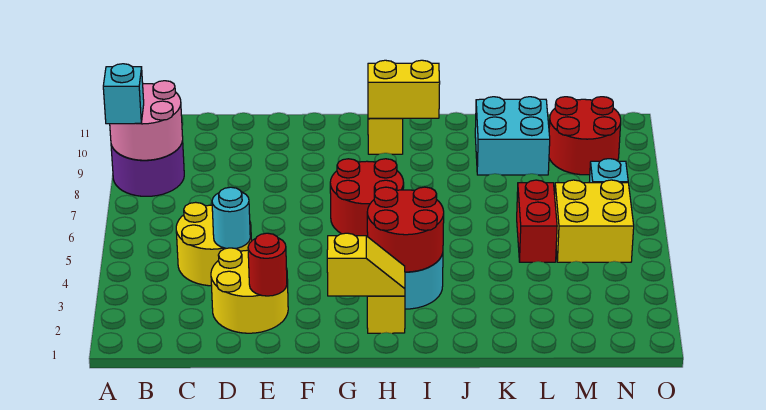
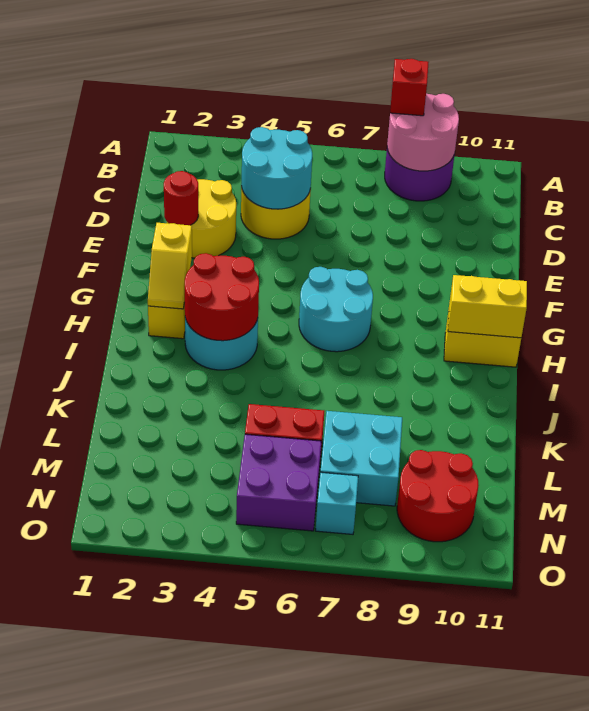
cyan brick A8 level 3 -> red brick A8 level 3
cyan round brick D4 level 2 -> cyan round brick C4:D5 level 2
red round brick G6:H7 level 1 -> cyan round brick G6:H7 level 1
yellow brick H10:I10 level 2 -> yellow brick H10:H11 level 2
cyan brick K9:L10 level 1 -> cyan brick L7:M8 level 1
yellow brick M5:N6 level 1 -> purple brick M5:N6 level 1

